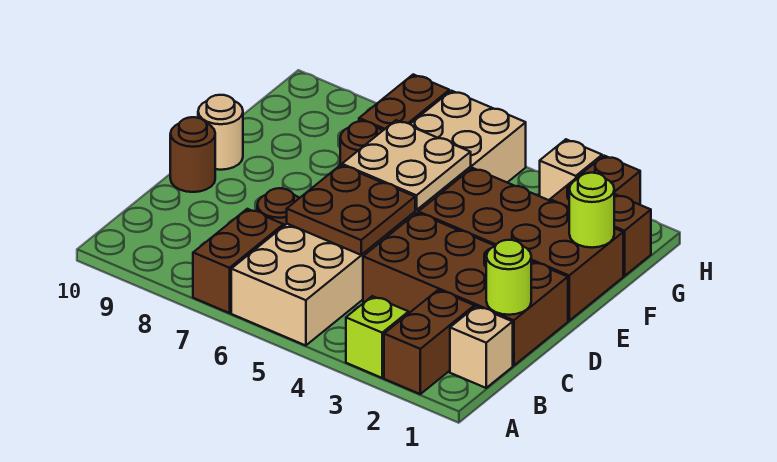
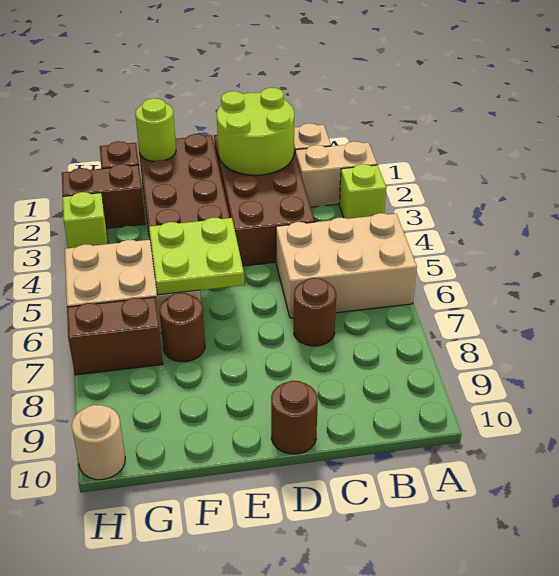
brown brick A2:B2 level 1 -> tan brick A2:B2 level 1
brown brick A7:B7 level 1 -> none
lime round brick C1 level 2 -> lime round brick C1:D2 level 2
brown plate C5:D6 level 2 -> none
tan plate E5:F6 level 2 -> lime plate E5:F6 level 2
tan round brick E10 level 1 -> tan round brick H10 level 1
tan brick H3 level 1 -> lime brick H3 level 1

